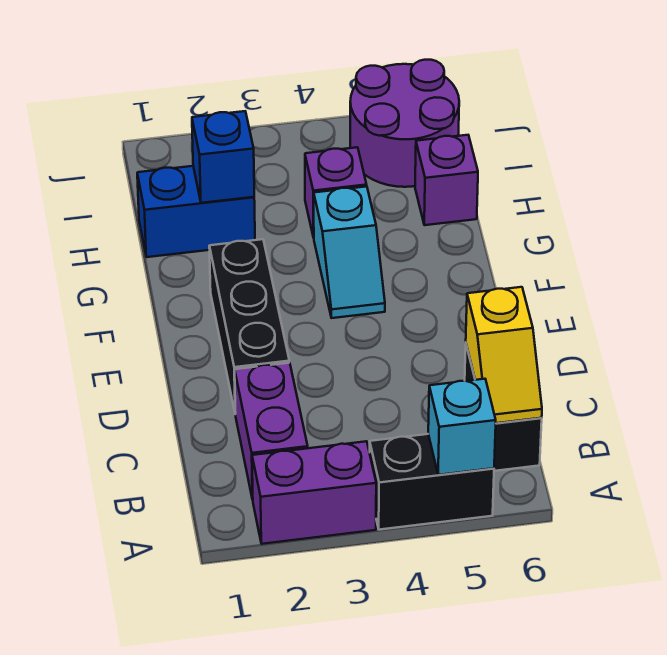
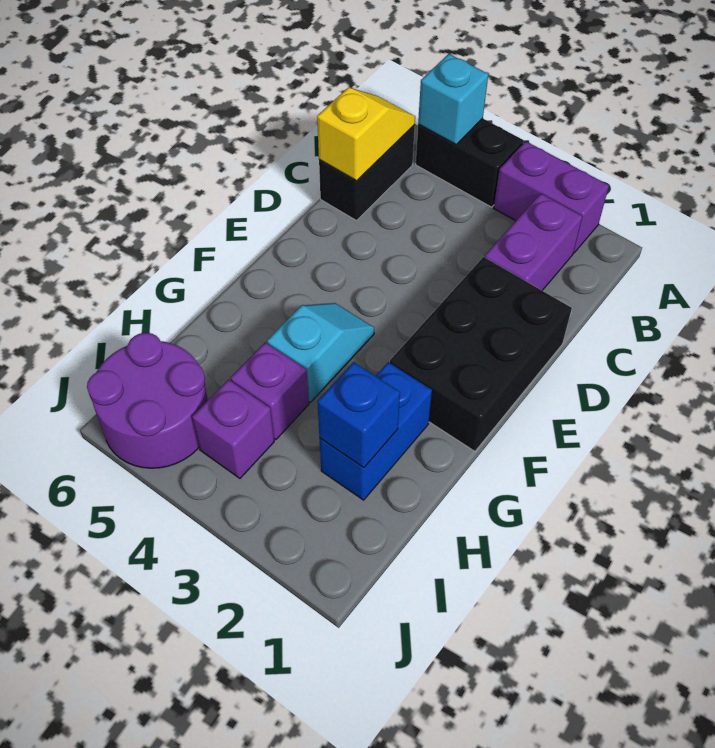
black brick D2:F2 level 1 -> black brick D1:F2 level 1
blue brick H1:H2 level 1 -> blue brick G2:H2 level 1
purple brick H6 level 1 -> purple brick I4 level 1

